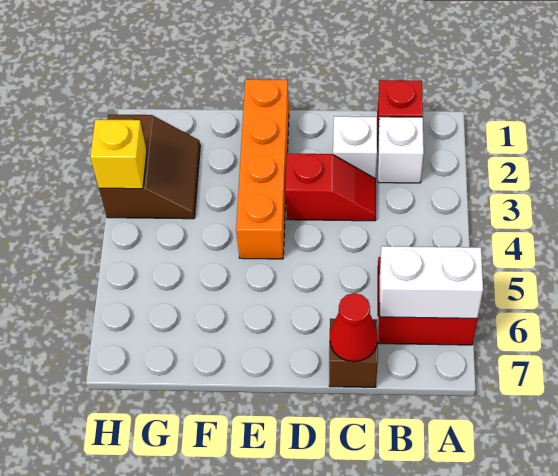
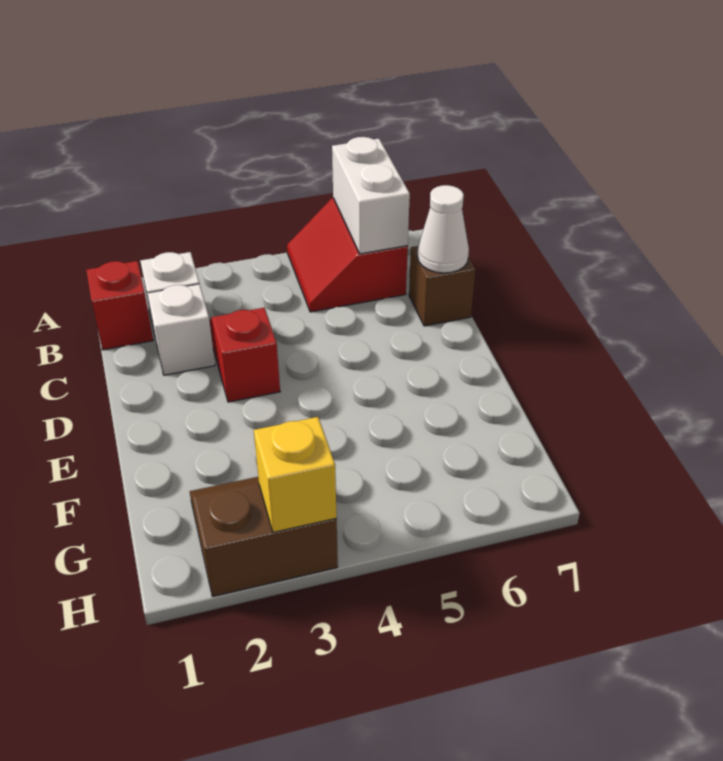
red cone C7 level 2 -> white cone C7 level 2
orange brick E1:E4 level 1 -> none

